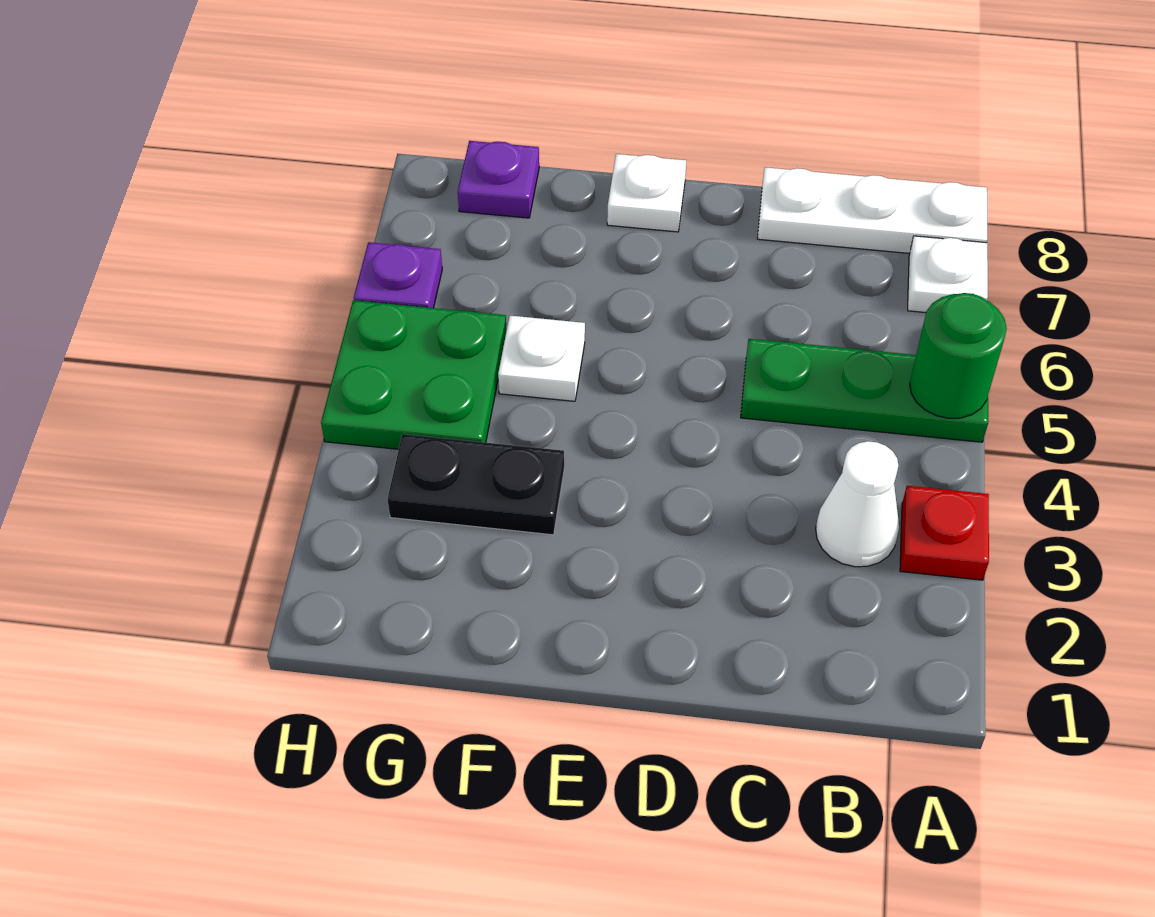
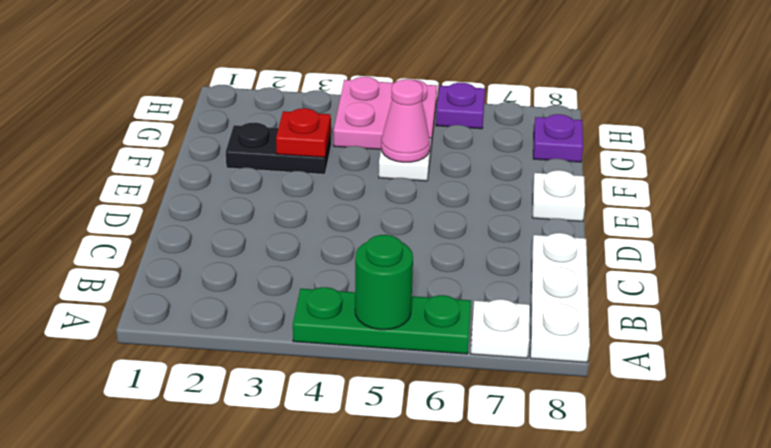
red plate A3 level 1 -> red plate F3 level 2
green plate A5:C5 level 1 -> green plate A4:A6 level 1
white cone B3 level 1 -> none
black plate F3:G3 level 1 -> black plate F2:F3 level 1
none -> pink cone F5 level 2
green plate G4:H5 level 1 -> pink plate G4:H5 level 1

